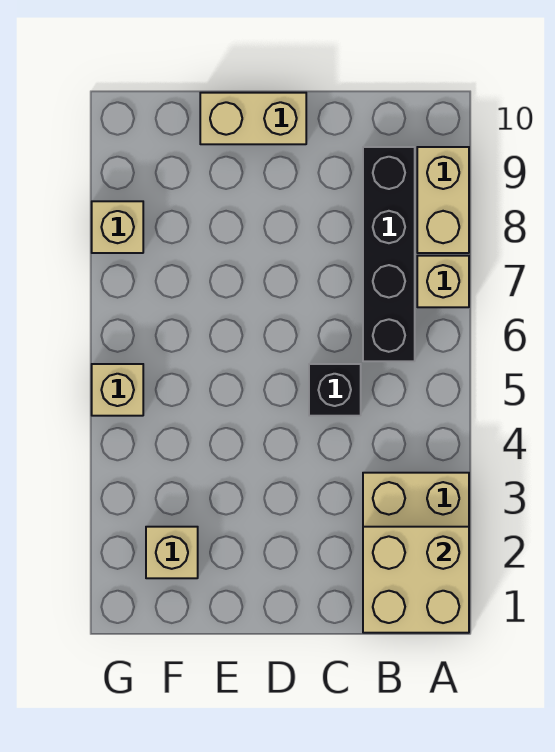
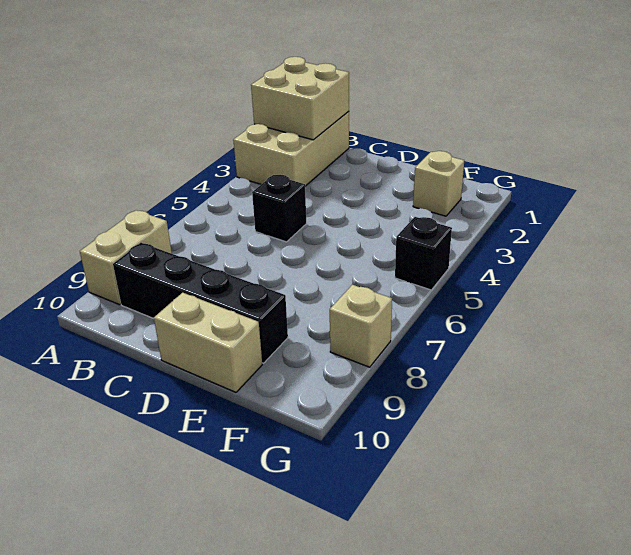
tan brick A7 level 1 -> none
black brick B6:B9 level 1 -> black brick B9:E9 level 1
tan brick G5 level 1 -> black brick G5 level 1

